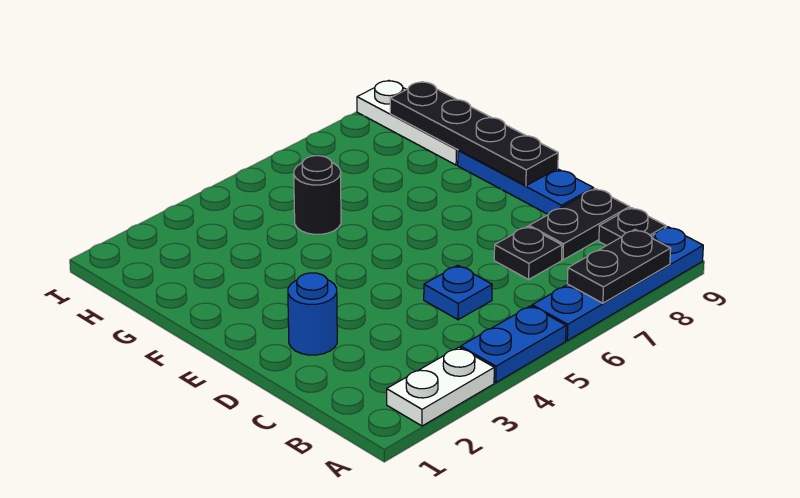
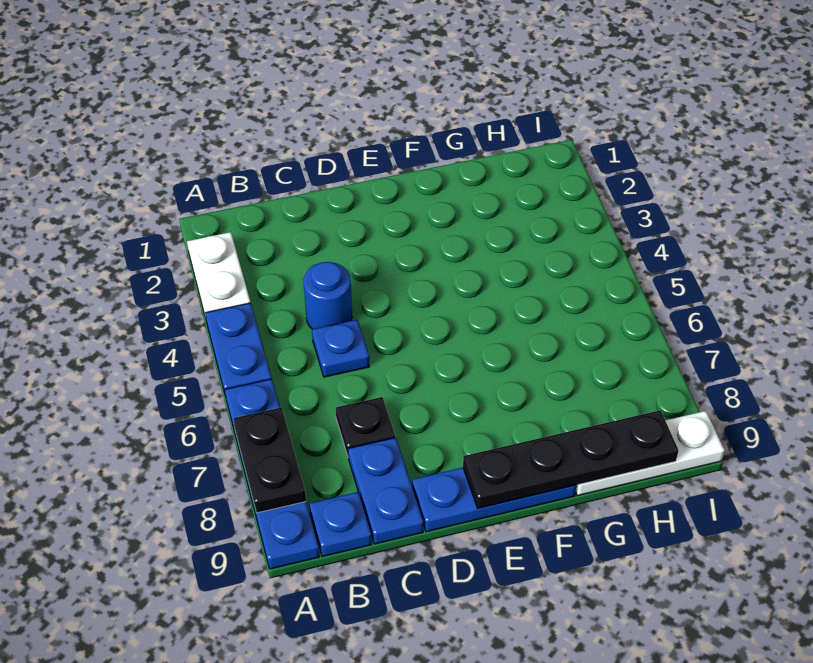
black plate B9 level 1 -> blue plate B9 level 1
black plate C8:C9 level 1 -> blue plate C8:C9 level 1
blue round brick D2 level 1 -> blue round brick C4 level 1
black round brick G5 level 1 -> none

